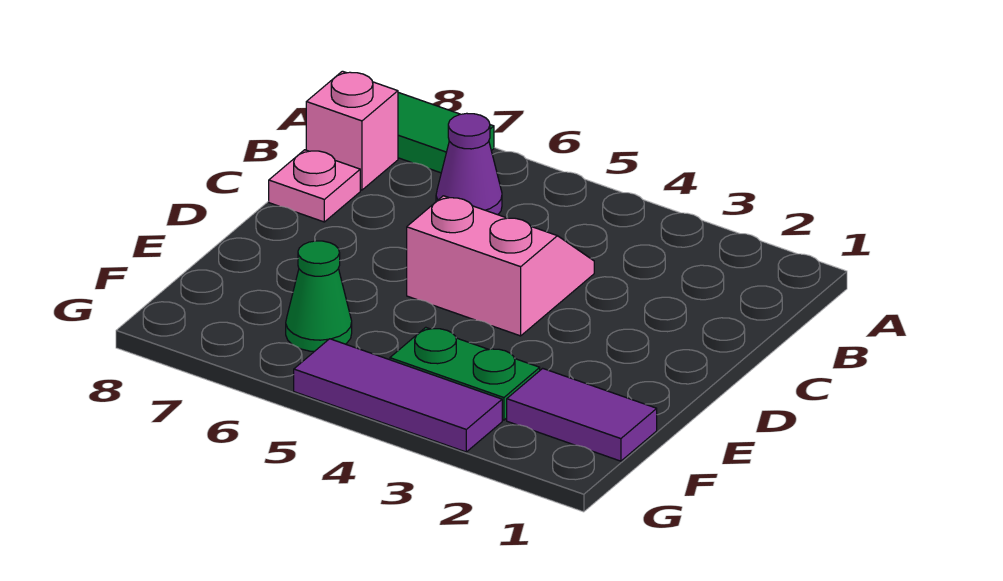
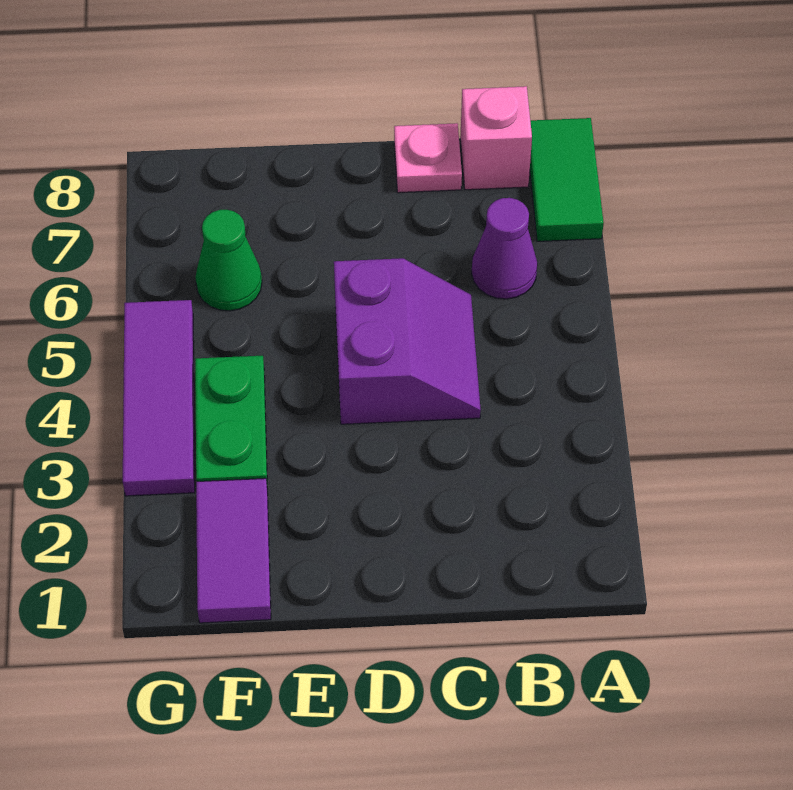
pink slope C4:D5 level 1 top D -> purple slope C4:D5 level 1 top D

